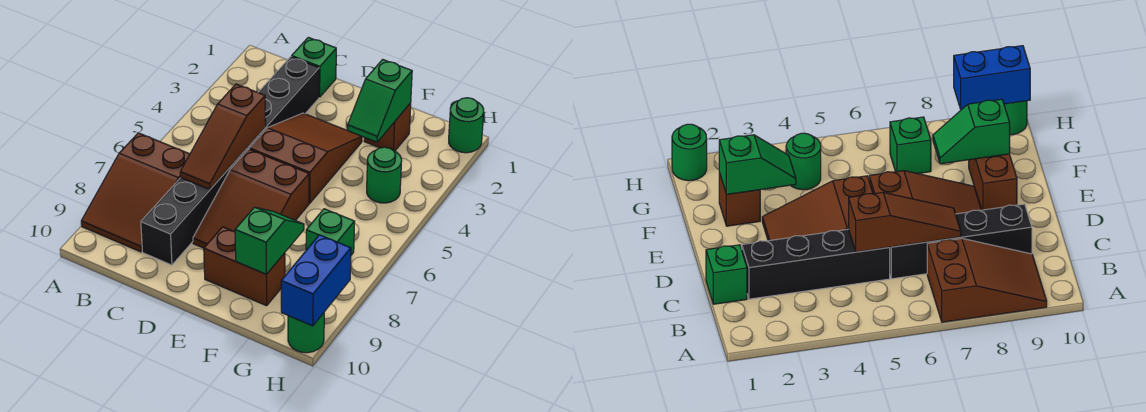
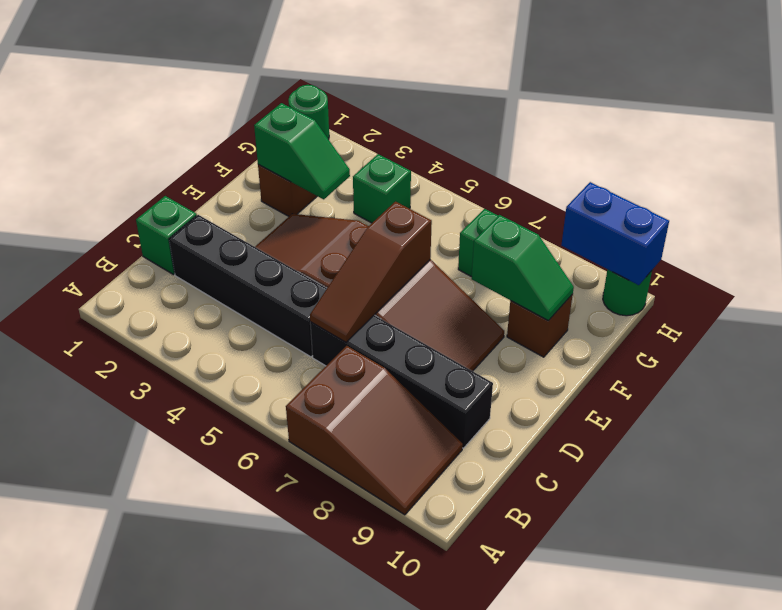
brown slope C5:C7 level 2 top 5 -> brown slope C6:E6 level 2 top E
brown brick E9:F9 level 1 -> brown brick F9 level 1
green slope F8:F9 level 2 top 9 -> green slope F8:F9 level 2 top 8
green round brick G4 level 1 -> green brick G4 level 1

